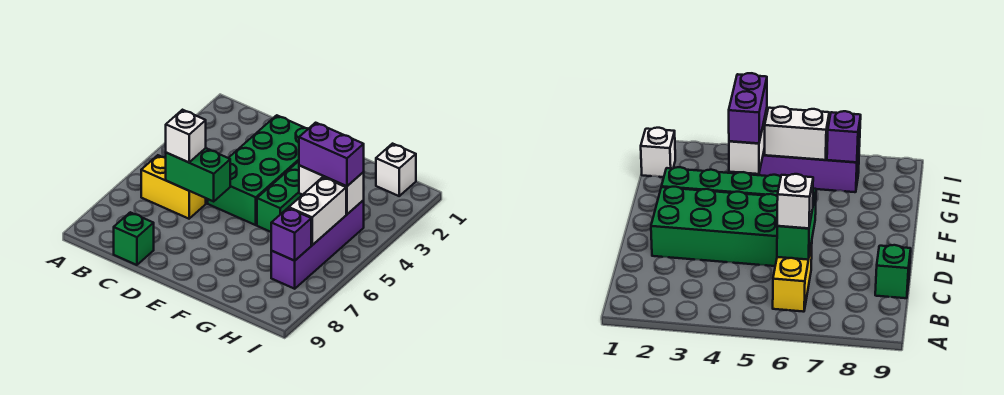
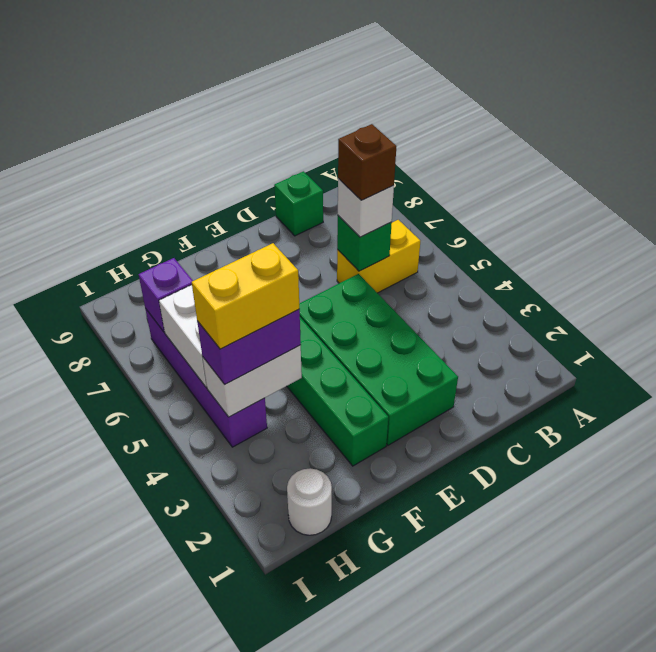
green brick C6:D6 level 2 -> green brick C6 level 2
none -> brown brick C6 level 4
none -> yellow brick G4:H4 level 4
white brick H1 level 1 -> white round brick H1 level 1

